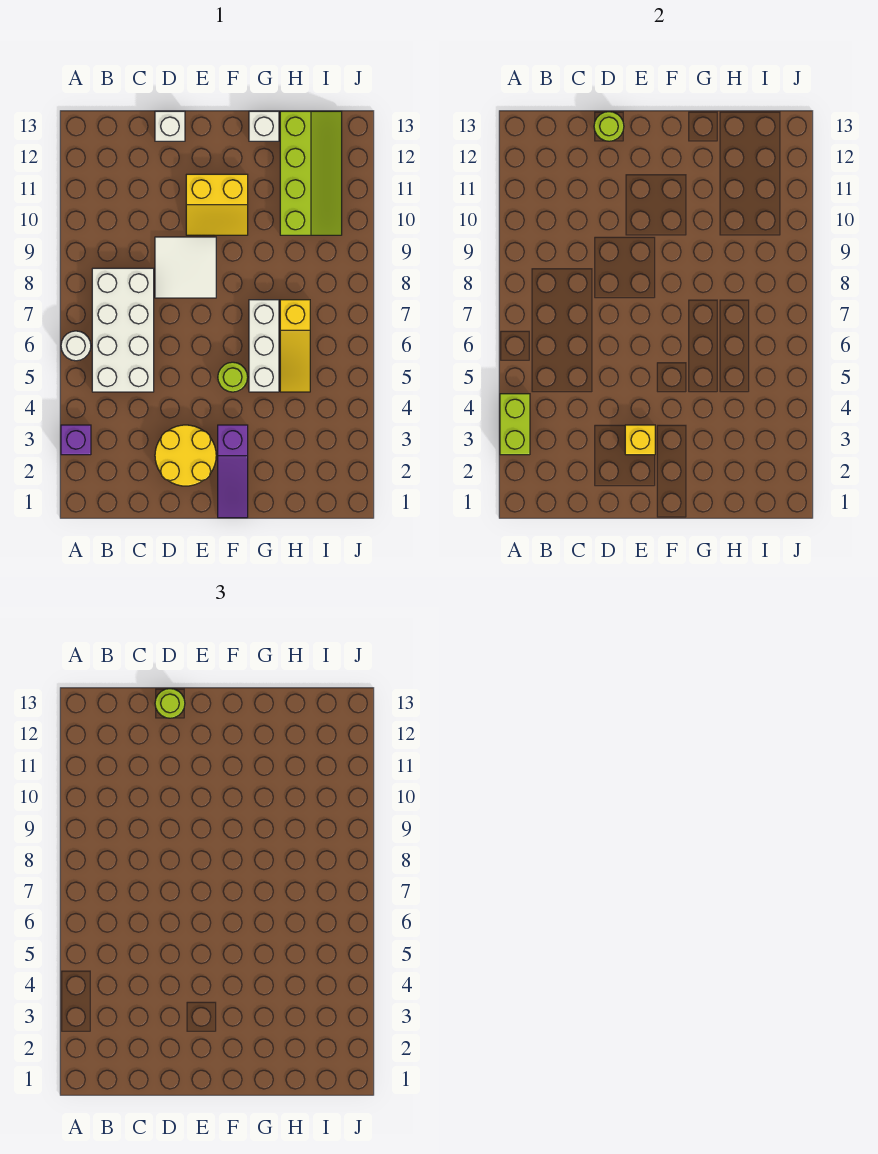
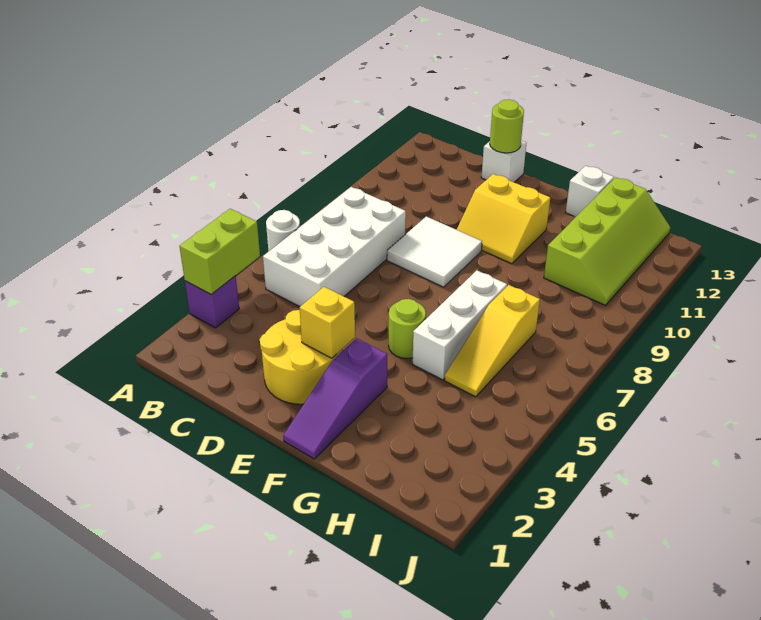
lime round brick D13 level 3 -> none

